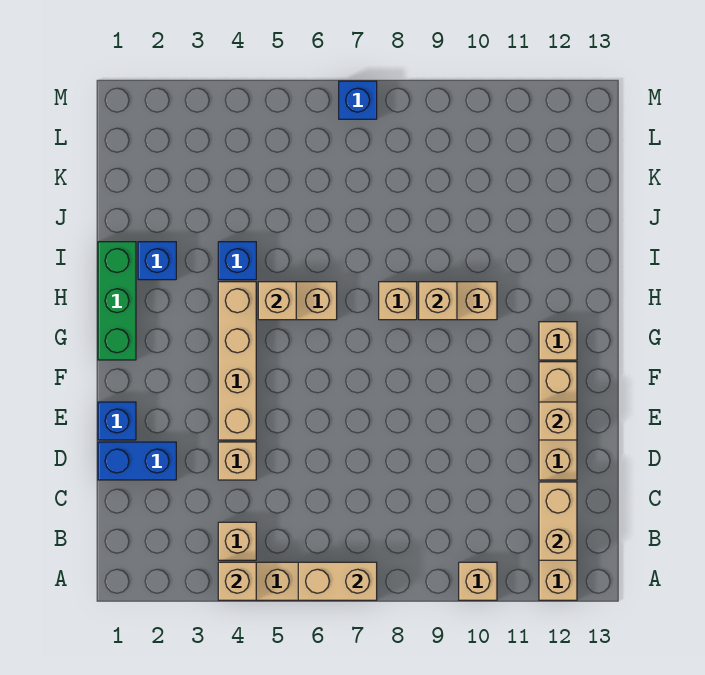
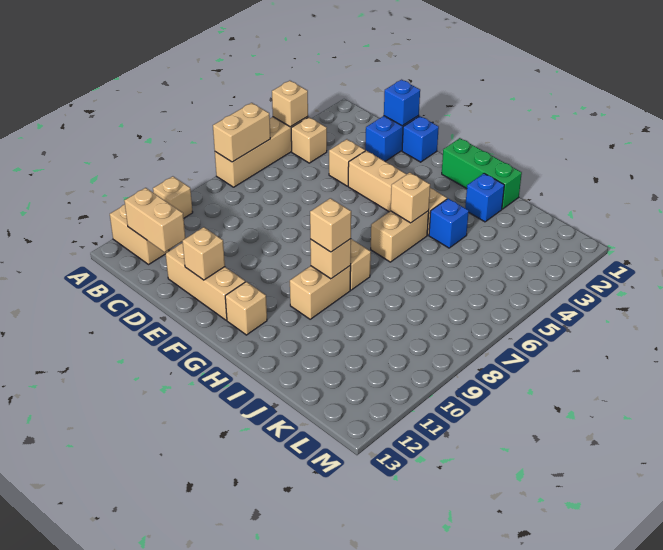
none -> tan brick H9 level 3
blue brick M7 level 1 -> blue brick D1 level 2

